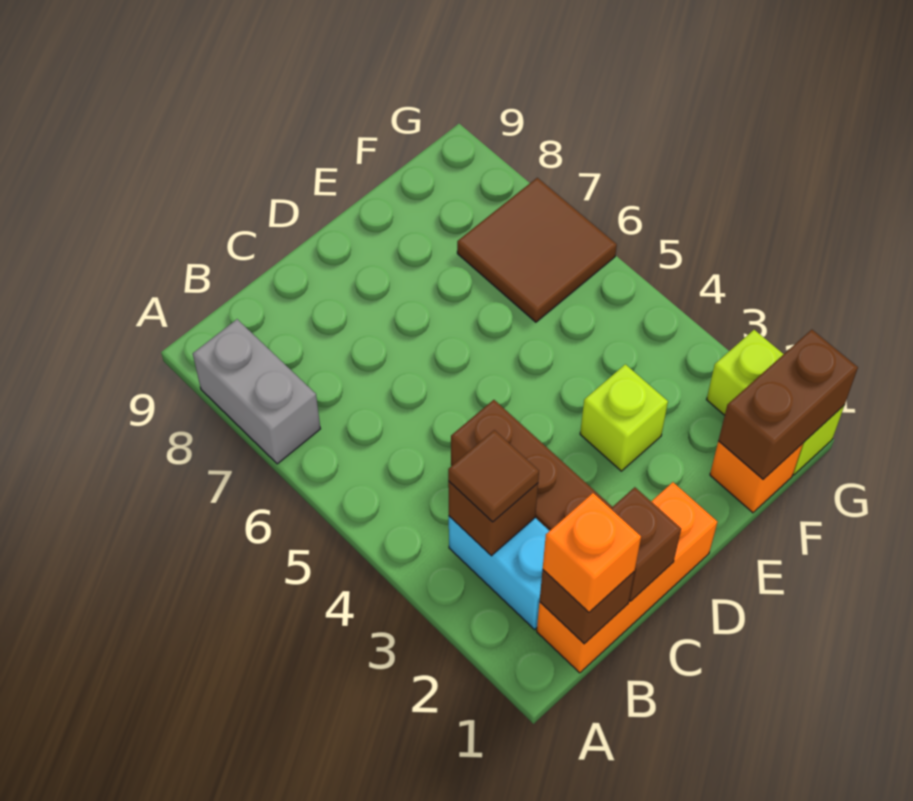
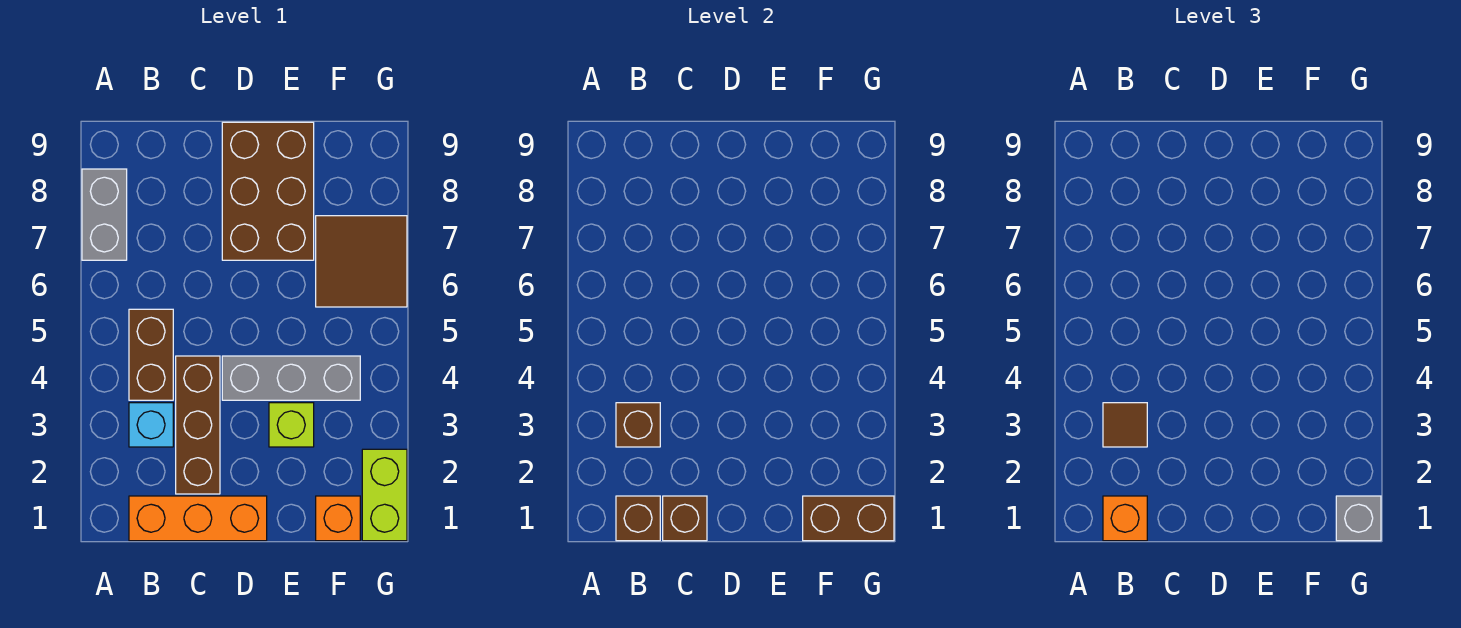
cyan brick B2:B3 level 1 -> cyan brick B3 level 1
none -> brown brick B4:B5 level 1
none -> grey brick D4:F4 level 1
none -> brown brick D7:E9 level 1
none -> grey brick G1 level 3

